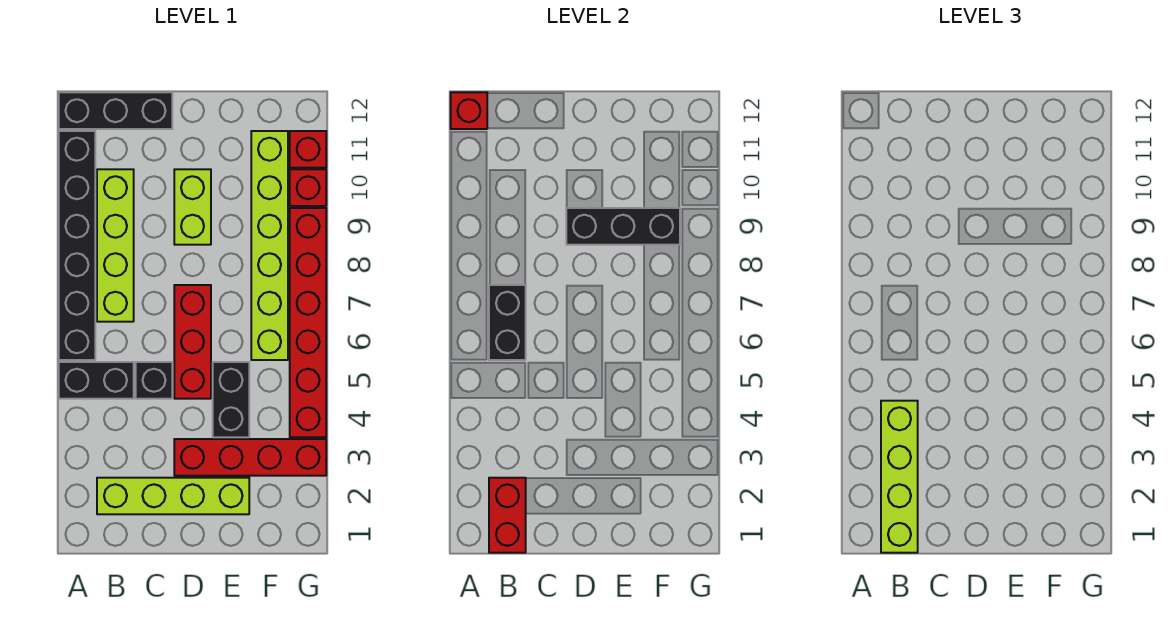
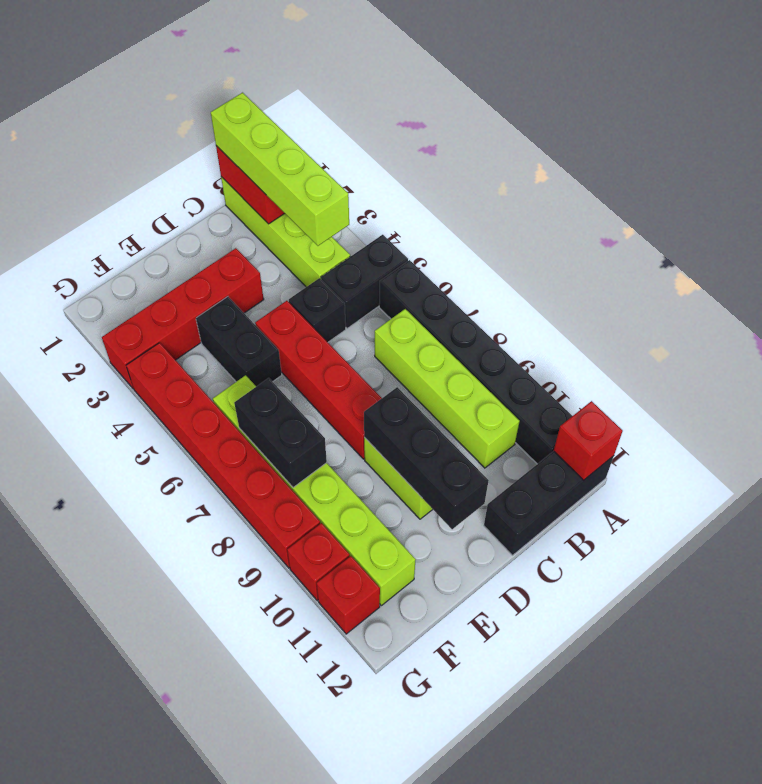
lime brick B2:E2 level 1 -> lime brick B1:B4 level 1
black brick B6:B7 level 2 -> black brick F7:F8 level 2
red brick D5:D7 level 1 -> red brick D5:D8 level 1
black brick D9:F9 level 2 -> black brick D9:D11 level 2

